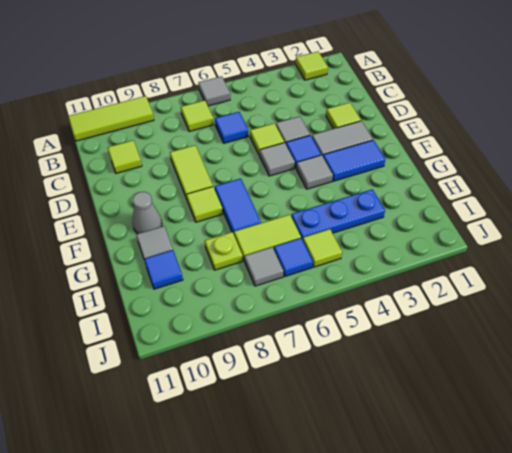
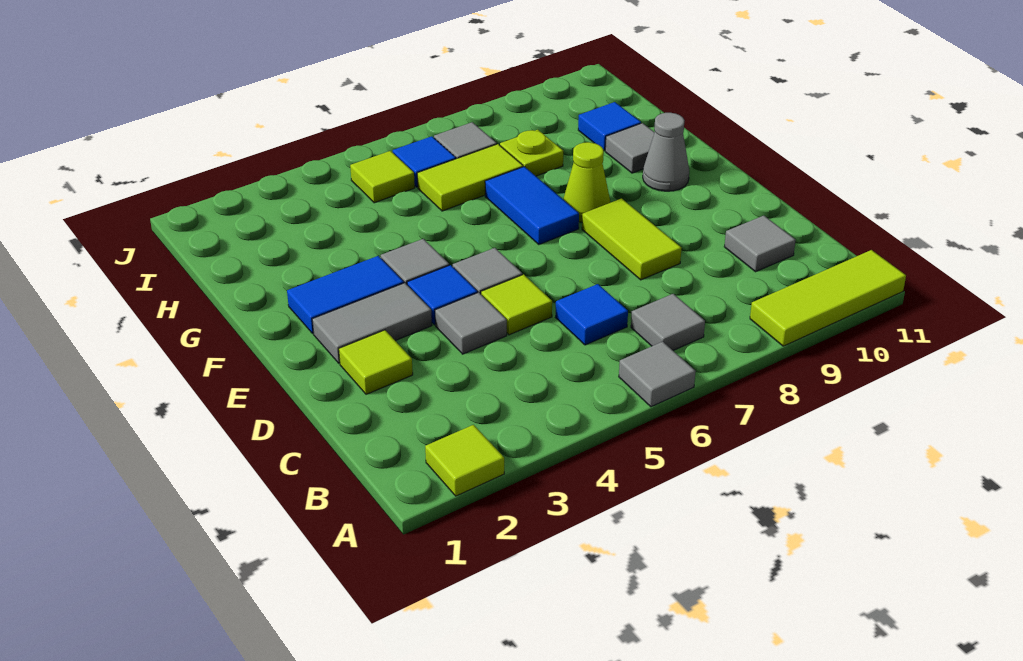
lime tile B7 level 1 -> grey tile B7 level 1
lime tile C10 level 1 -> grey tile C10 level 1
lime tile F8 level 1 -> lime cone F8 level 1
blue plate H3:H5 level 1 -> none

